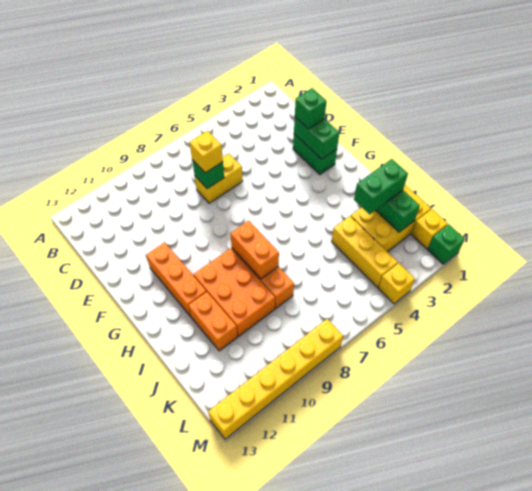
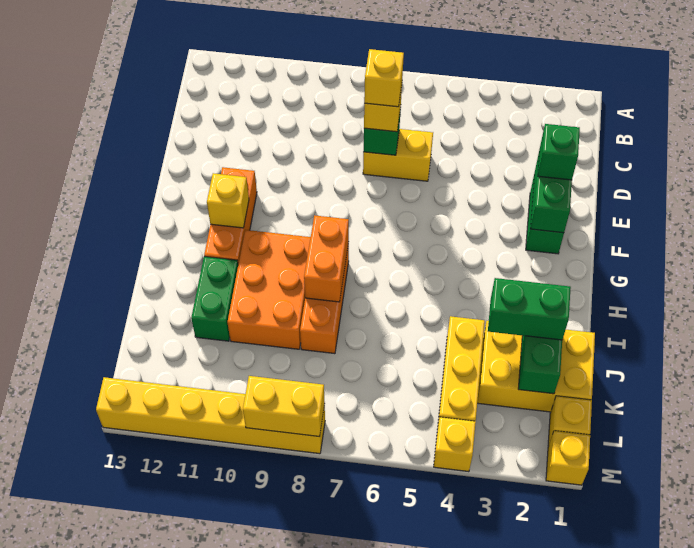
none -> yellow brick D7 level 4
none -> yellow brick G11 level 2
orange brick I11:J11 level 1 -> green brick I11:J11 level 1
green brick M1 level 1 -> yellow brick M1 level 1
none -> yellow brick M8:M9 level 2

